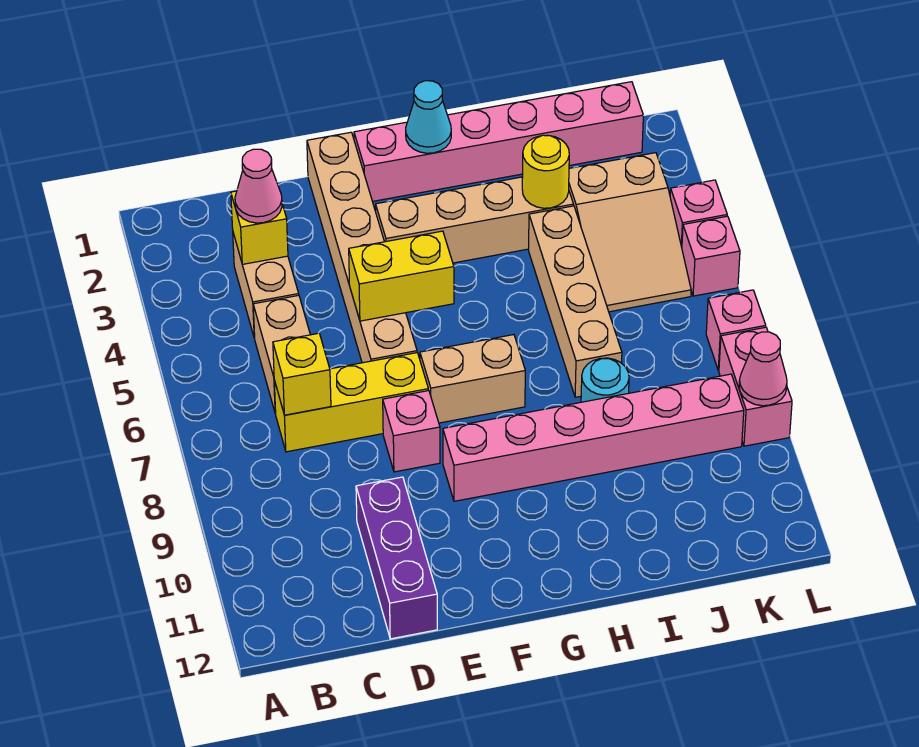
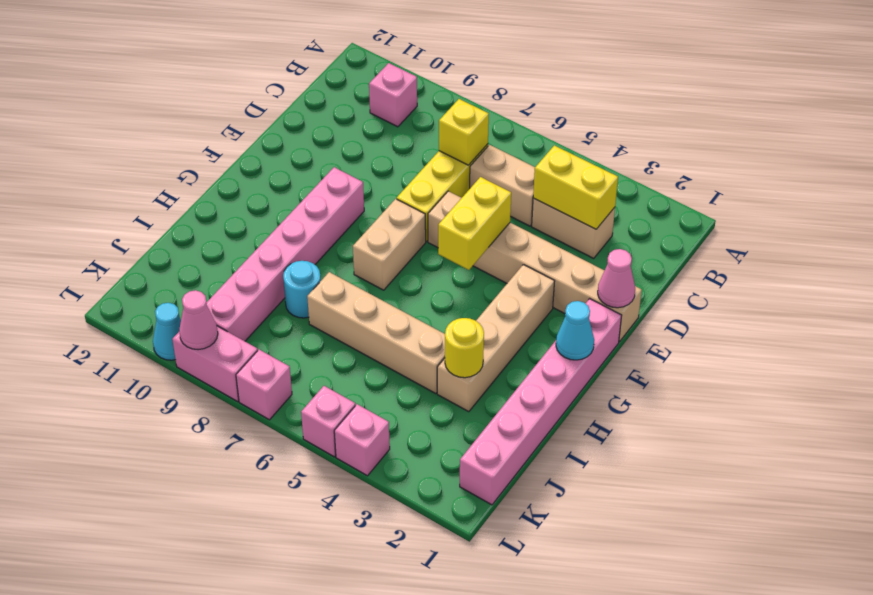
yellow brick C3 level 2 -> yellow brick C3:C4 level 2
pink cone C3 level 3 -> pink cone E1 level 2
purple brick D10:D12 level 1 -> none
pink brick E8 level 1 -> pink brick B10 level 1
tan slope J3:K5 level 1 top 3 -> none
none -> cyan cone L10 level 1

